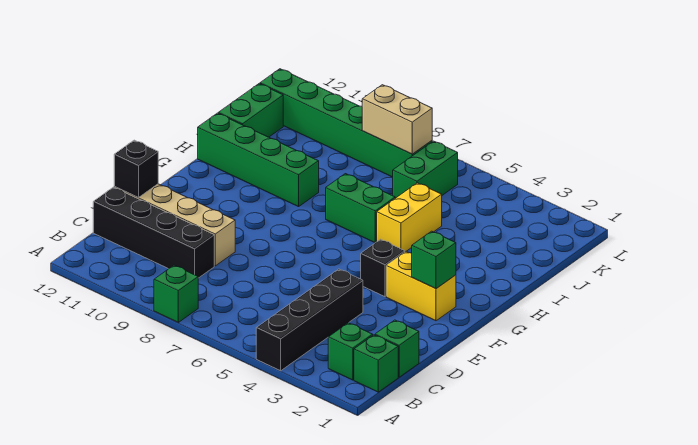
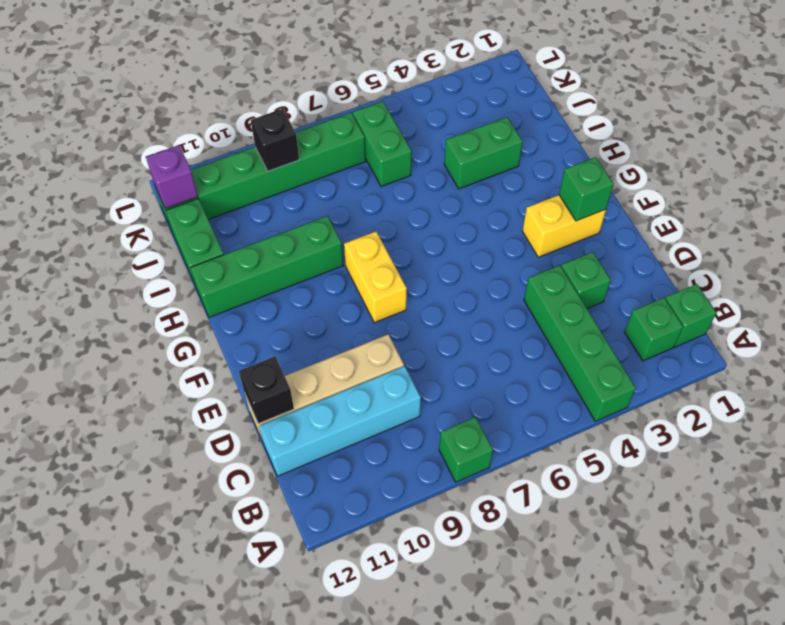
black brick A4:D4 level 1 -> green brick A4:D4 level 1
green brick C1 level 1 -> green brick D3 level 1
black brick C9:C12 level 1 -> cyan brick C9:C12 level 1
black brick F4 level 1 -> black brick K9 level 2
yellow brick H5:I5 level 1 -> yellow brick F8:G8 level 1
green brick H6:H7 level 1 -> green brick I3:I4 level 1
tan brick K7:K8 level 2 -> none
none -> purple brick K12 level 2

